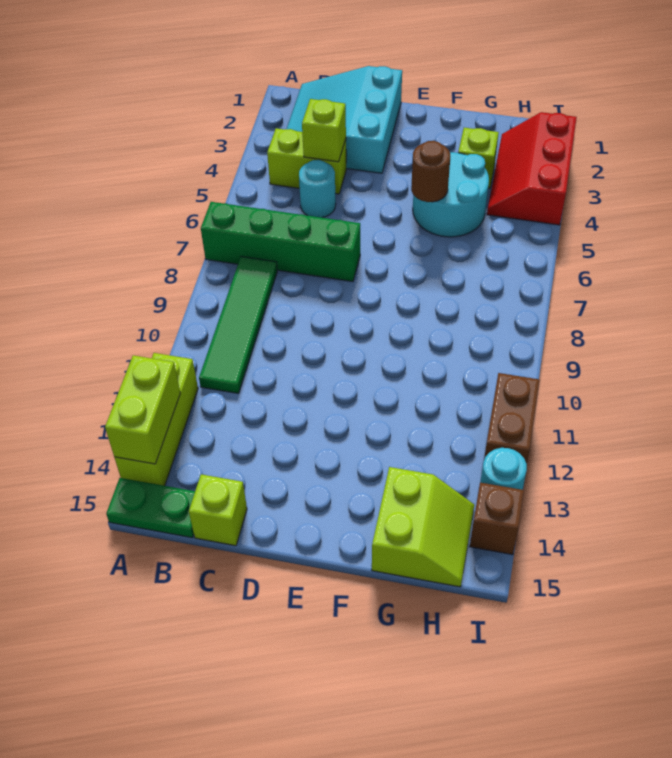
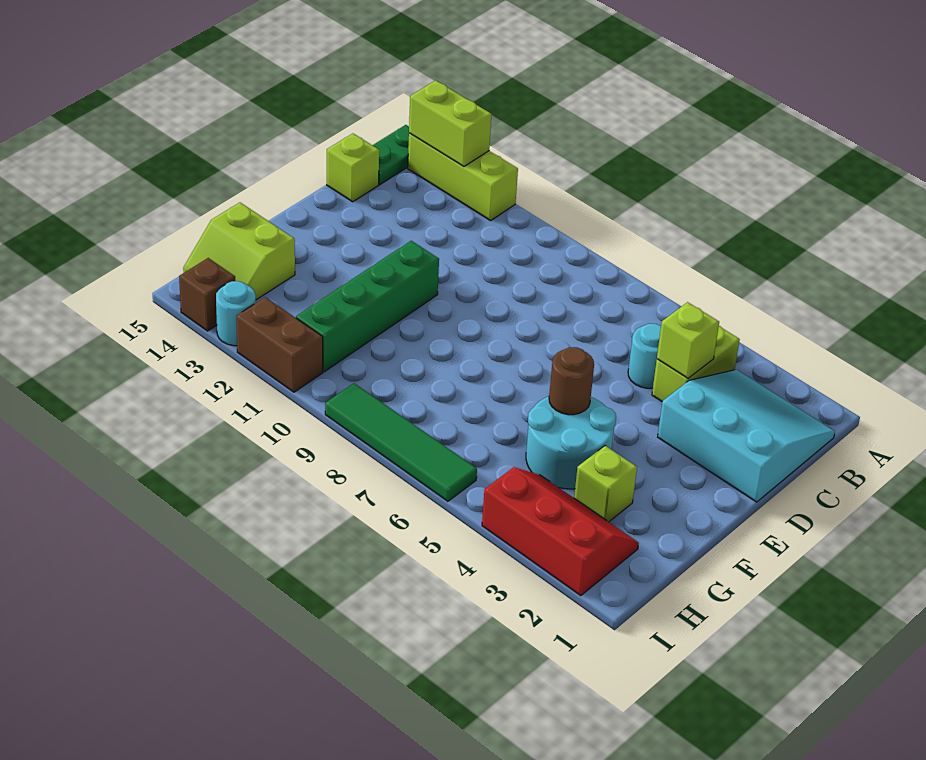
green brick A7:D7 level 1 -> green brick E11:H11 level 1
green tile B8:B11 level 1 -> green tile I6:I9 level 1

